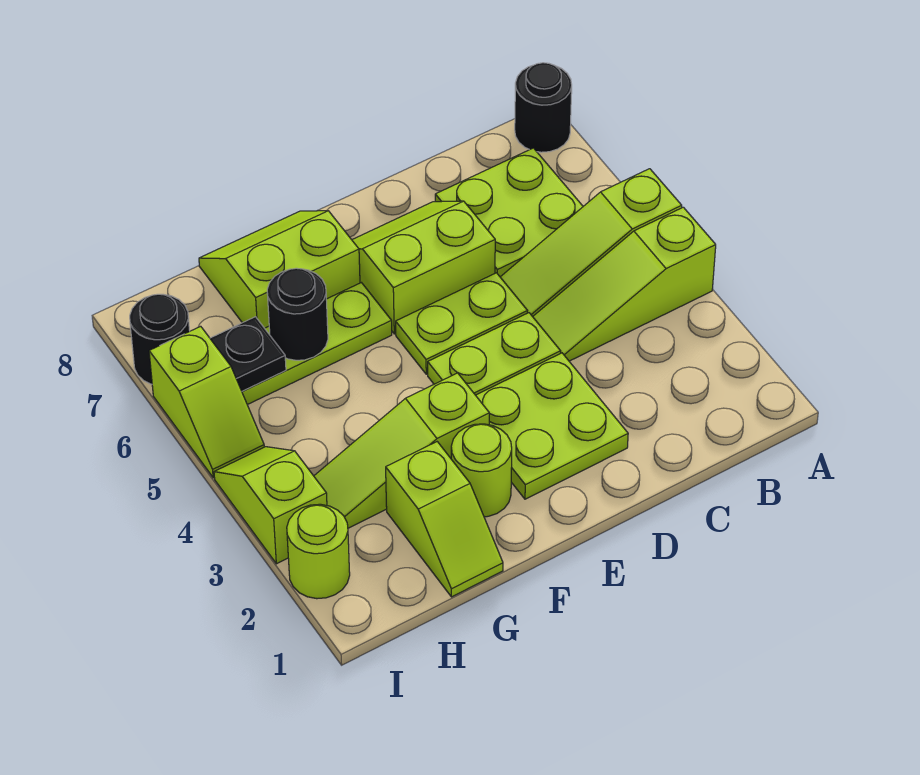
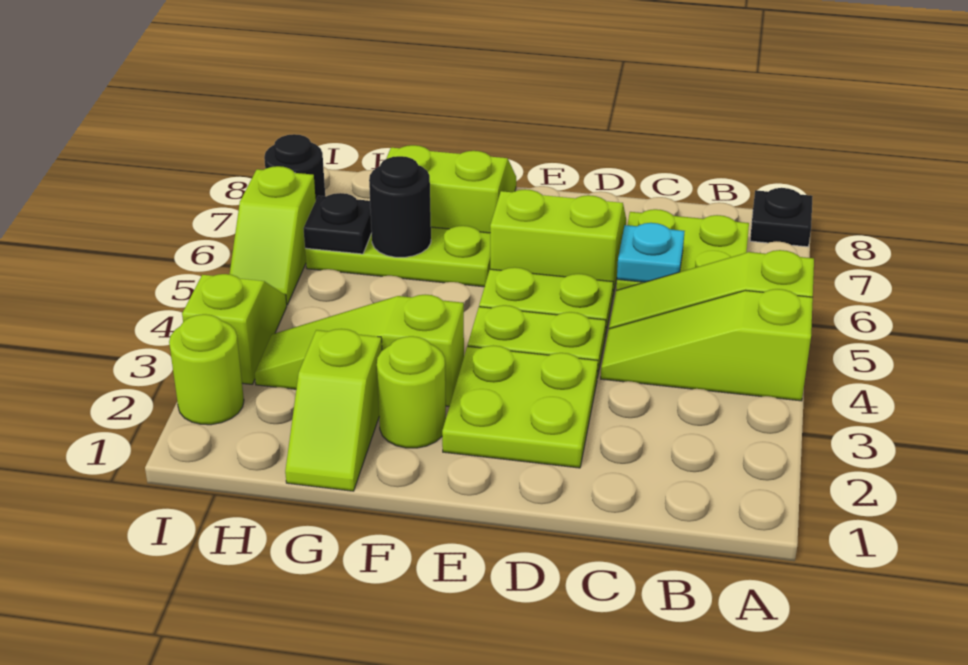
black round brick A8 level 1 -> black plate A8 level 1
none -> cyan plate C6 level 2

